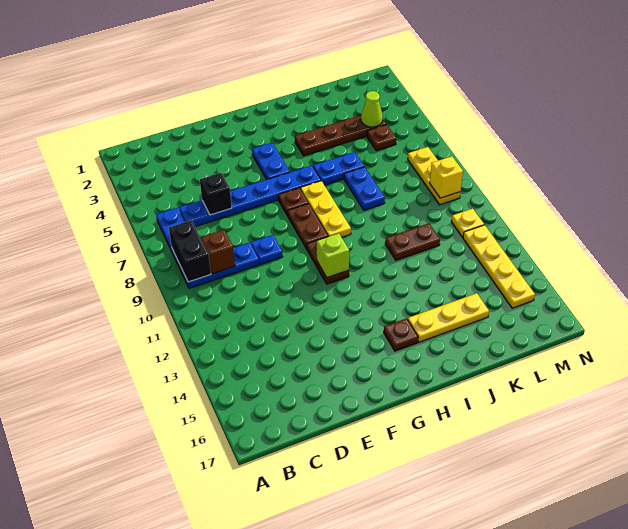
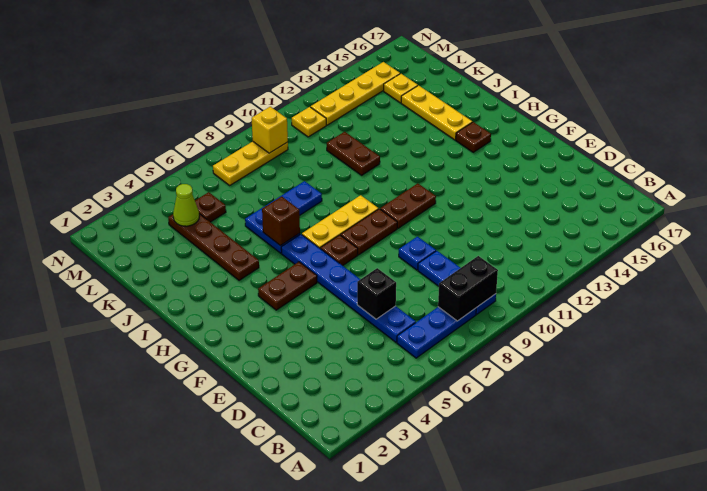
brown brick C9 level 2 -> brown brick I6 level 2
blue plate G4:G5 level 1 -> brown plate G4:G5 level 1
lime brick G11 level 2 -> none
none -> yellow plate L15 level 1

